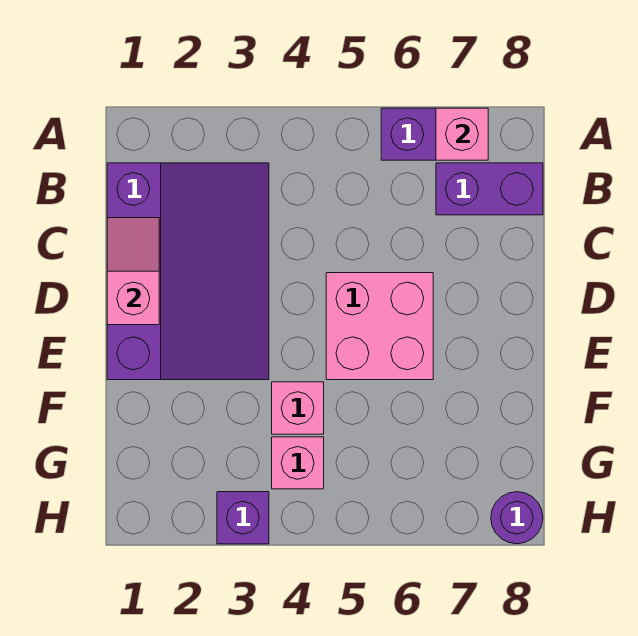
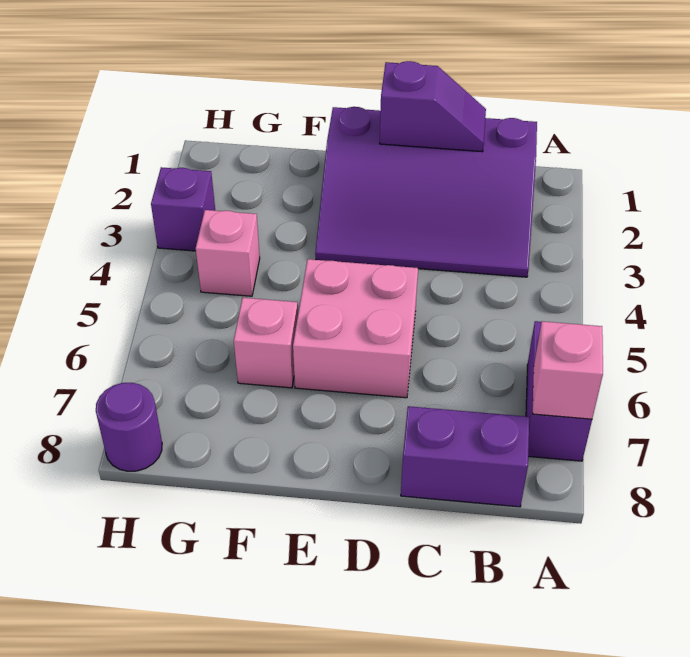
purple brick B7:B8 level 1 -> purple brick B8:C8 level 1
pink slope C1:D1 level 2 top D -> purple slope C1:D1 level 2 top D
pink brick F4 level 1 -> pink brick F6 level 1

